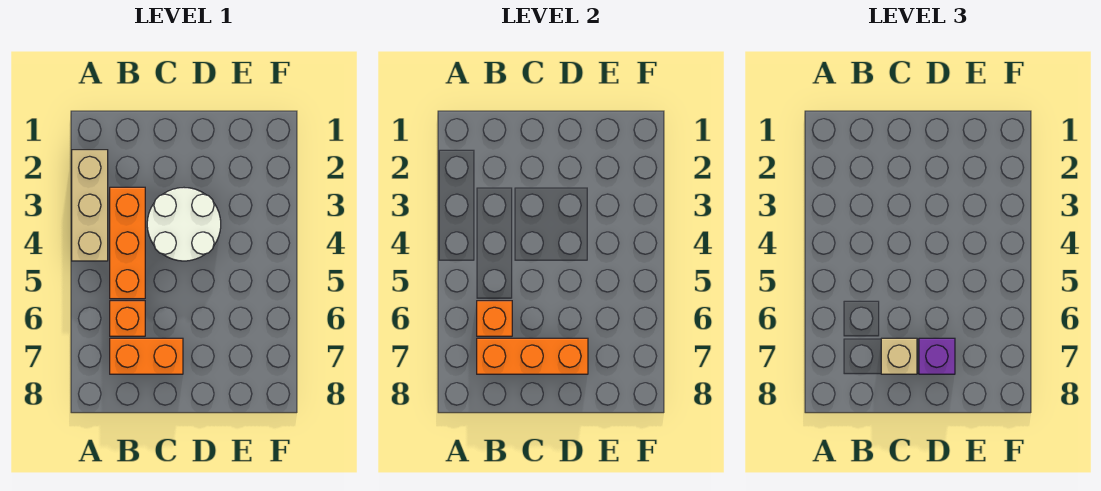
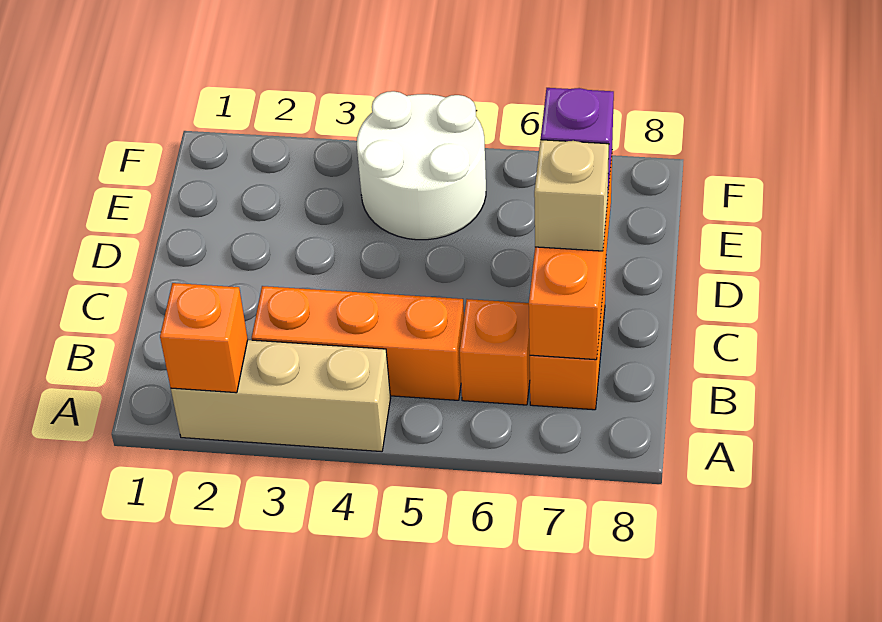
orange brick B6 level 2 -> orange brick A2 level 2
white round brick C3:D4 level 1 -> white round brick E4:F5 level 1

